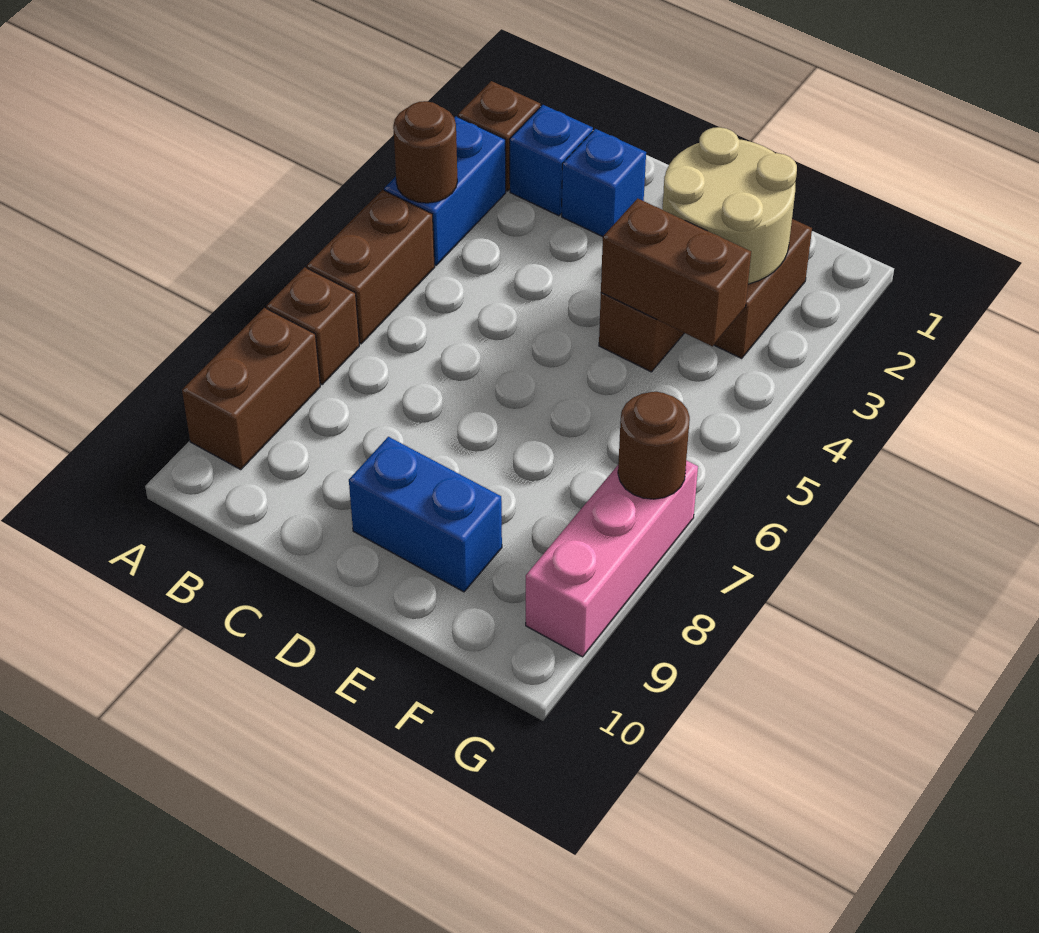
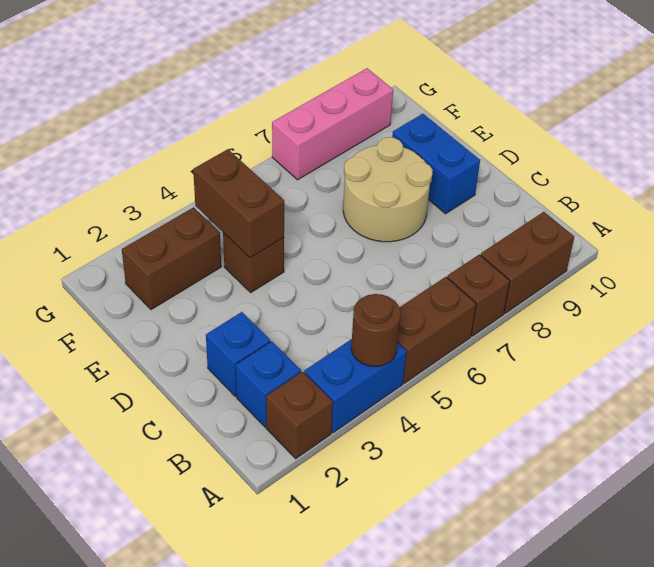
tan round brick E2:F3 level 2 -> tan round brick D7:E8 level 1
brown round brick G7 level 2 -> none

